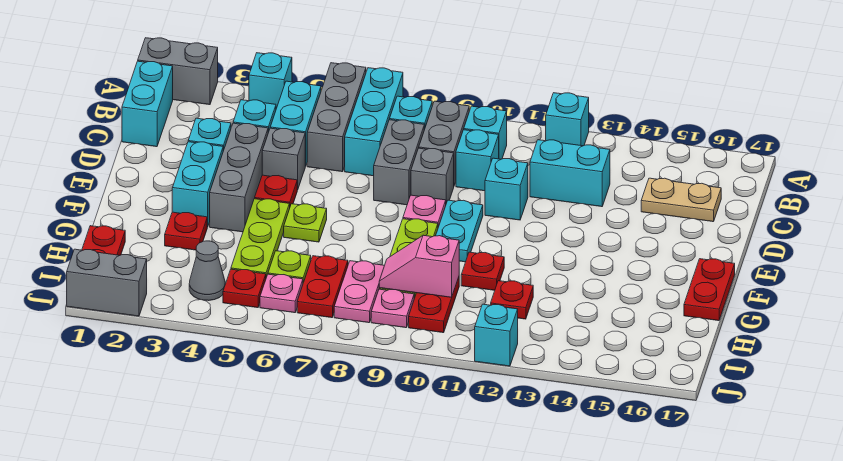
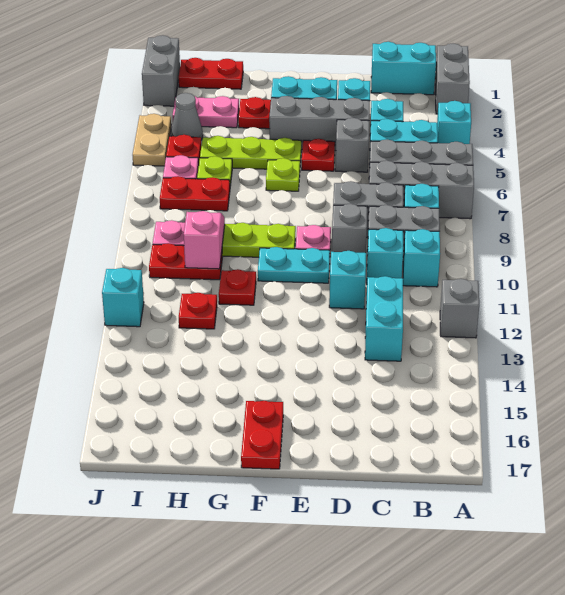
cyan brick A7:C7 level 1 -> grey brick A7:C7 level 1
cyan brick A12 level 1 -> grey brick A12 level 1
tan plate C15:C16 level 1 -> tan plate J4:J5 level 1
red plate F17:G17 level 1 -> red plate F16:F17 level 1
pink plate H8:I8 level 1 -> pink plate H3:I3 level 1

